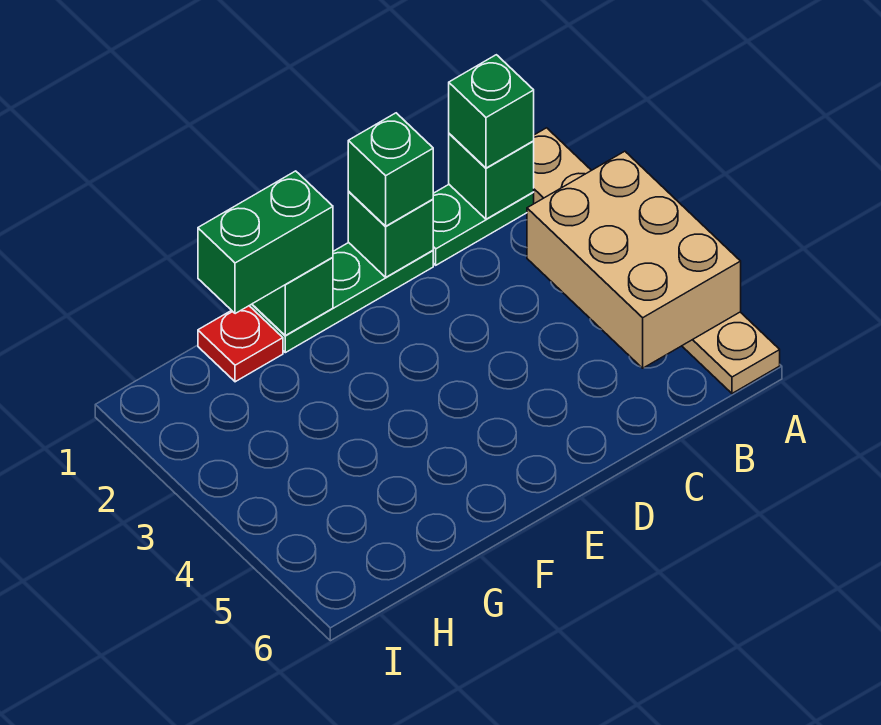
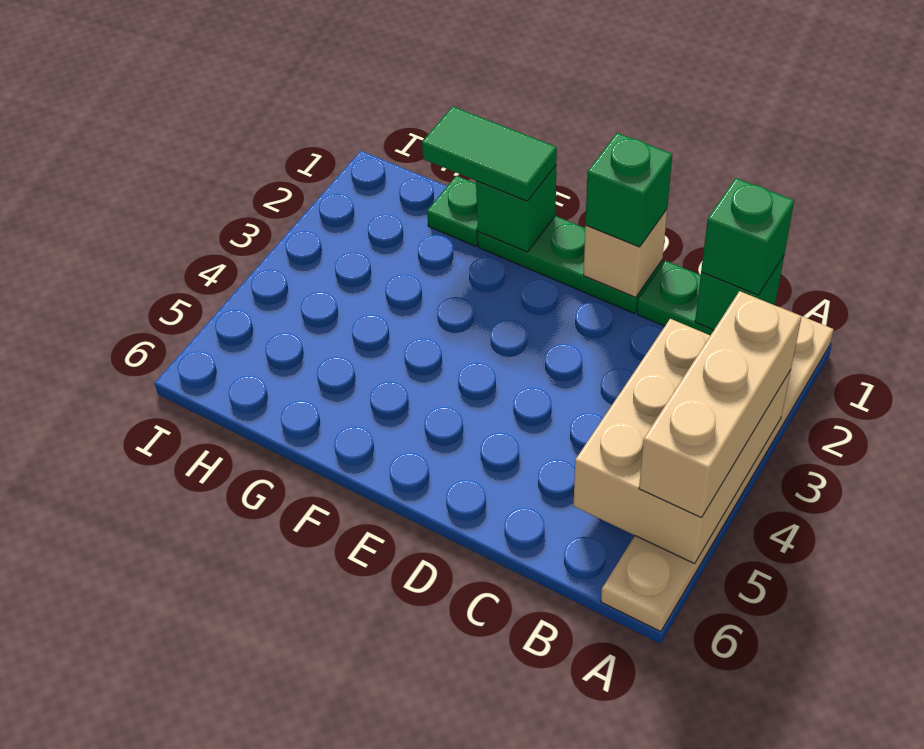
none -> tan brick A3:A5 level 3
green brick D1 level 2 -> tan brick D1 level 2
green brick F1:G1 level 3 -> green tile F1:G1 level 3
red plate G1 level 1 -> green plate G1 level 1

